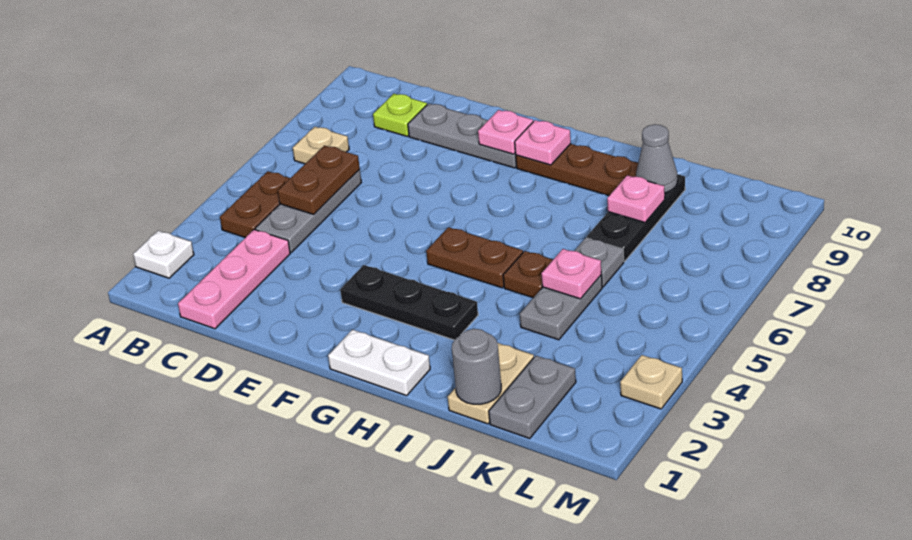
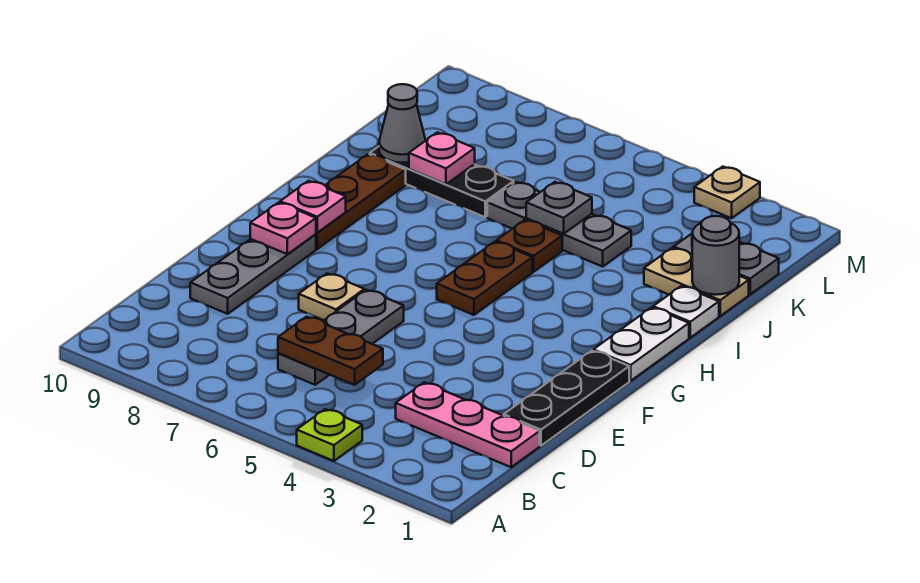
white plate A2 level 1 -> white plate I1 level 1
brown plate B4:B5 level 1 -> none
tan plate B7 level 1 -> tan plate E7 level 1
grey plate C4:C6 level 1 -> grey plate C6:E6 level 1
lime plate C9 level 1 -> lime plate A4 level 1
black plate F3:H3 level 1 -> black plate D1:F1 level 1
pink plate J5 level 2 -> grey plate J5 level 2

